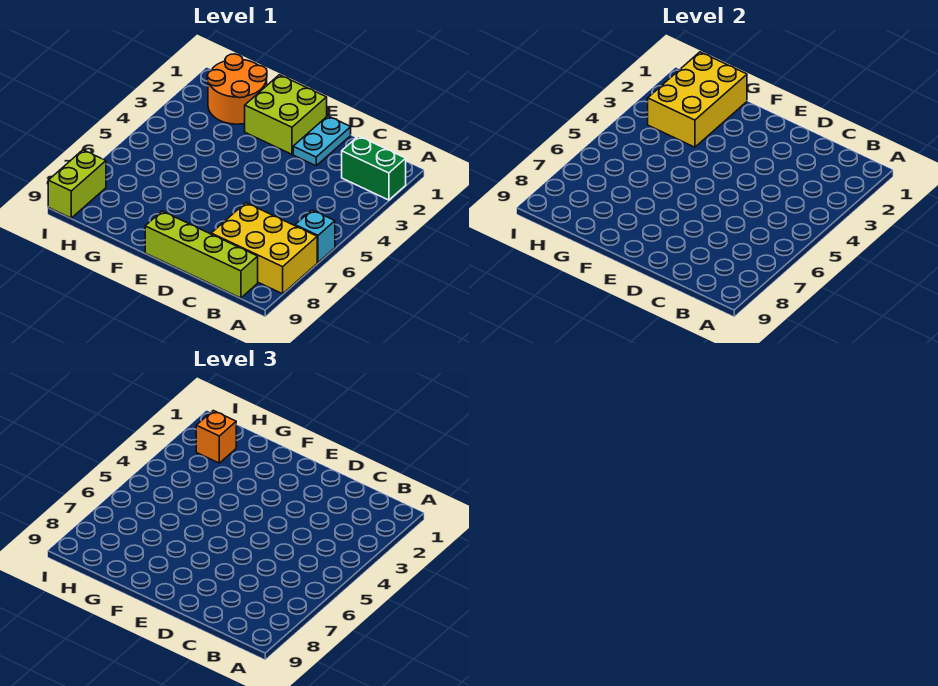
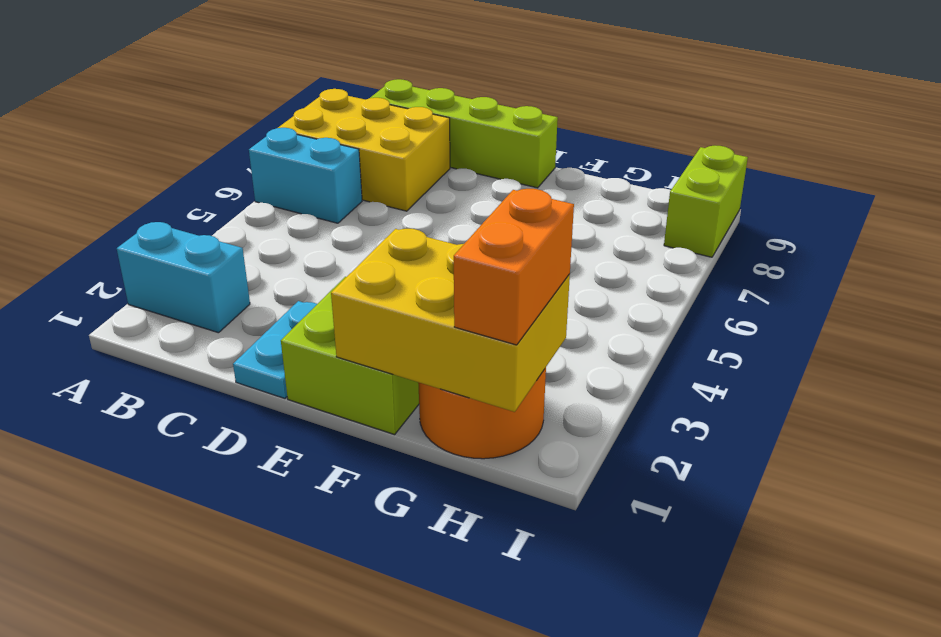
green brick A2:B2 level 1 -> cyan brick A2:B2 level 1
cyan brick A6 level 1 -> cyan brick A6:B6 level 1
yellow brick G1:H3 level 2 -> yellow brick F1:H2 level 2
orange brick H2 level 3 -> orange brick H1:H2 level 3

